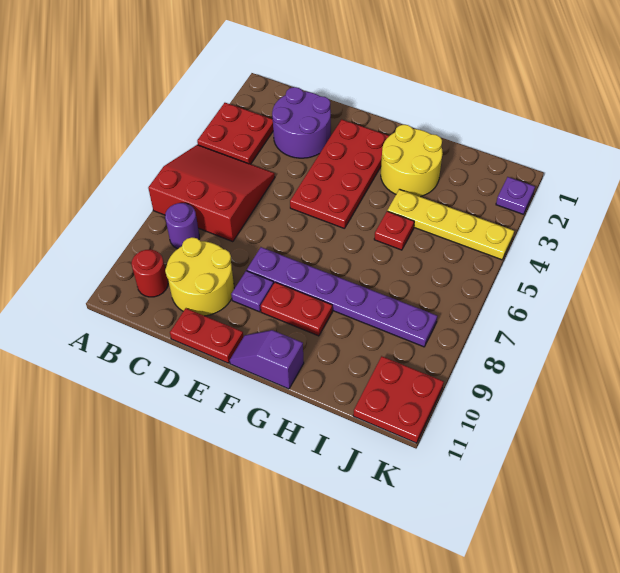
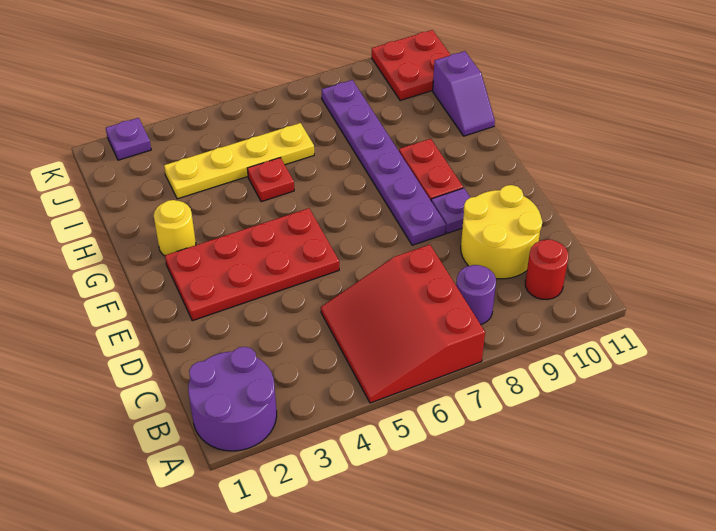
red plate A3:B4 level 1 -> none
purple round brick C2:D3 level 1 -> purple round brick A1:B2 level 1
red plate D11:E11 level 1 -> none
purple slope F11:G11 level 1 top G -> purple slope H11:I11 level 1 top I
yellow round brick G2:H3 level 1 -> yellow round brick G2 level 1
yellow plate H4:K4 level 1 -> yellow plate I3:I6 level 1

